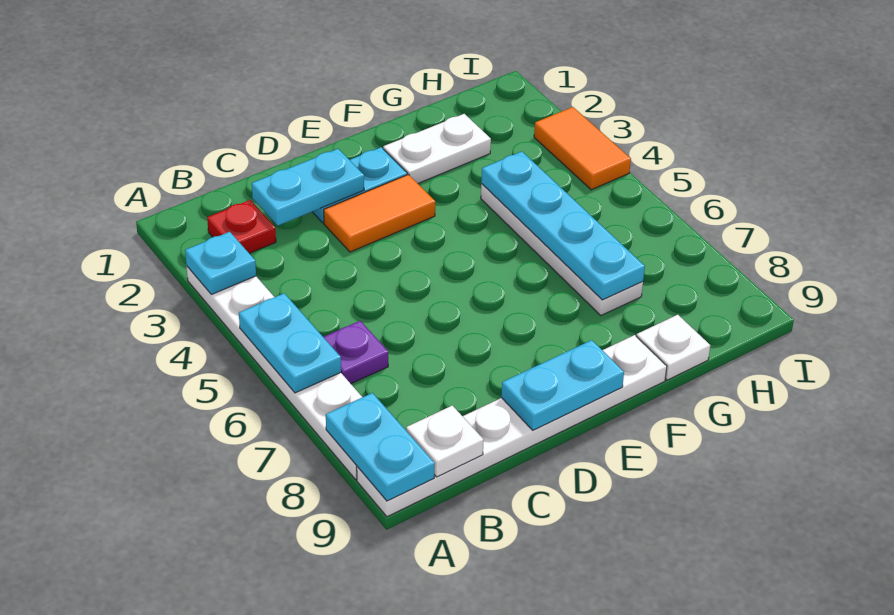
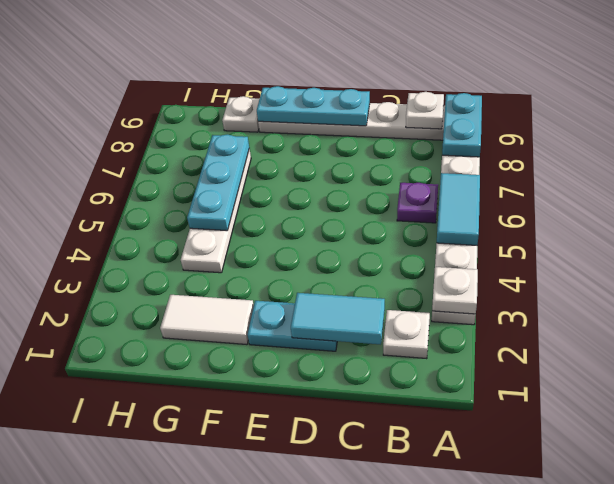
cyan plate A3 level 2 -> white plate A3 level 2
cyan plate A5:A6 level 2 -> cyan tile A5:A6 level 2
red plate B2 level 1 -> white plate B2 level 1
cyan plate C2:D2 level 2 -> cyan tile C2:D2 level 2
orange tile D3:E3 level 1 -> none
cyan plate D9:E9 level 2 -> cyan plate D9:F9 level 2
white plate F2:G2 level 1 -> white tile F2:G2 level 1
cyan plate G4:G7 level 2 -> cyan plate G5:G7 level 2
orange tile I3:I4 level 1 -> none

